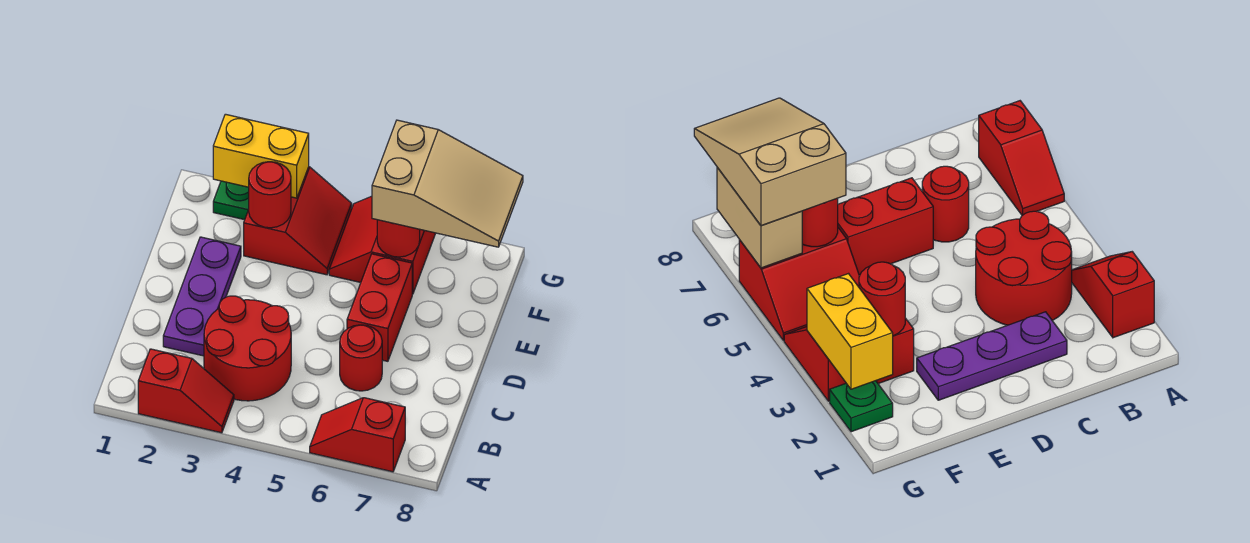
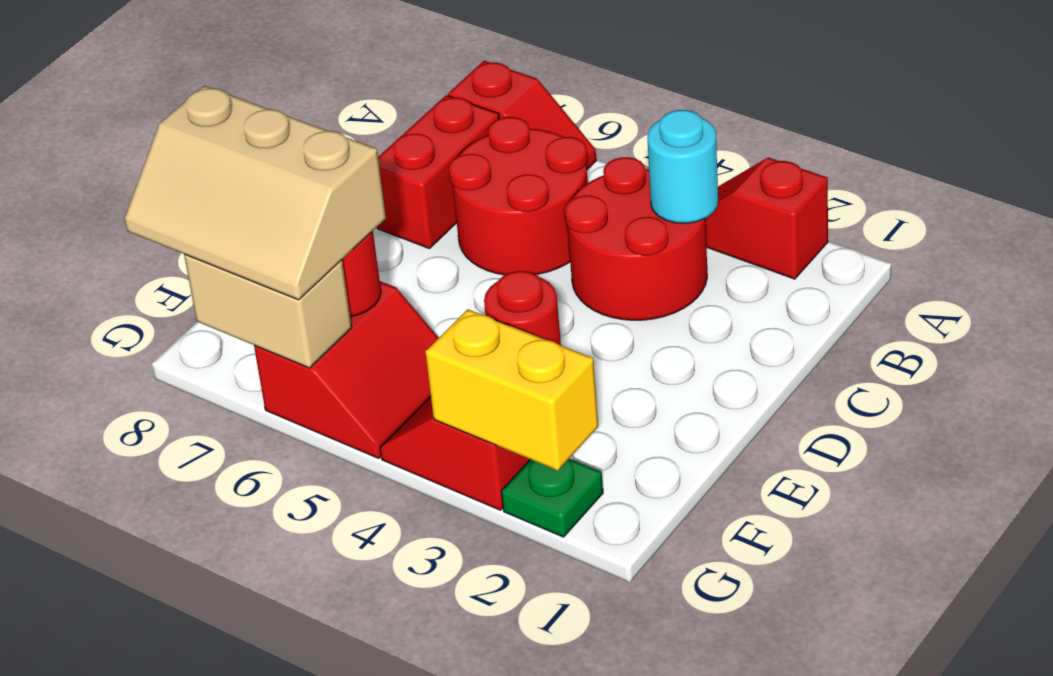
none -> cyan round brick B3 level 2
purple plate C2:E2 level 1 -> none
red round brick C6 level 1 -> red round brick B5:C6 level 1
red brick D6:E6 level 1 -> red brick B7:C7 level 1
tan slope F6:G8 level 3 top 6 -> tan slope F6:G8 level 3 top F

